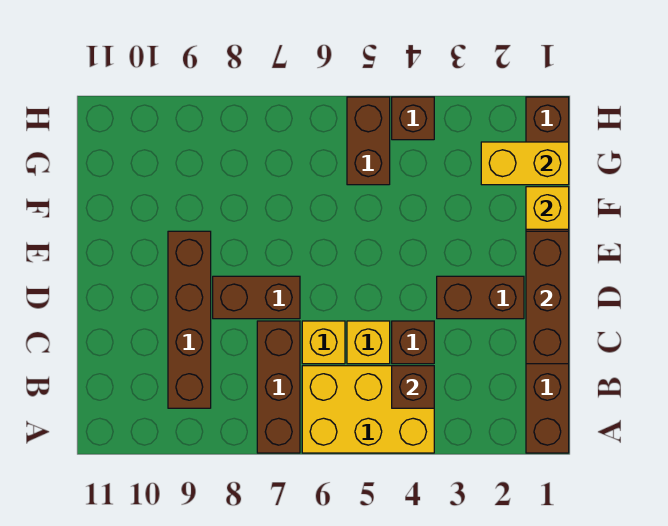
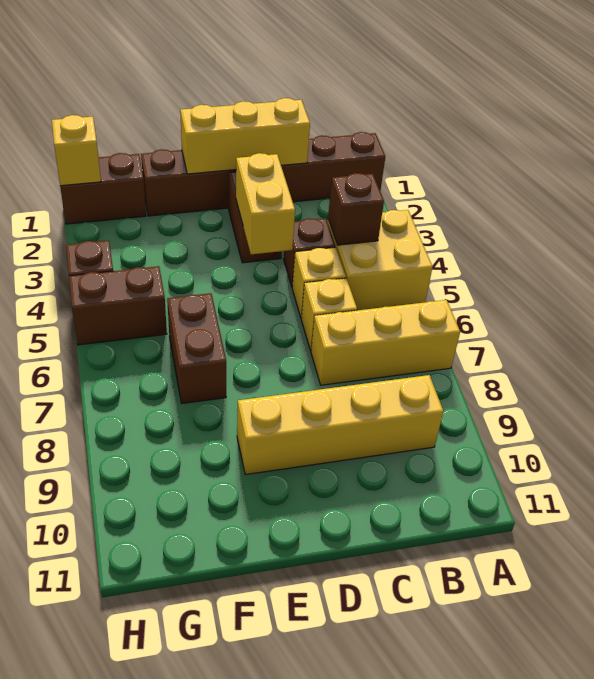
yellow brick A4:B6 level 1 -> yellow brick A4:B5 level 1
brown brick A7:C7 level 1 -> yellow brick A7:C7 level 1
brown brick B9:E9 level 1 -> yellow brick B9:E9 level 1
brown brick C1:E1 level 2 -> yellow brick C1:E1 level 2
brown brick D7:D8 level 1 -> brown brick F6:F7 level 1
yellow brick F1 level 2 -> yellow brick H1 level 2
yellow brick G1:G2 level 2 -> yellow brick D3:D4 level 2

